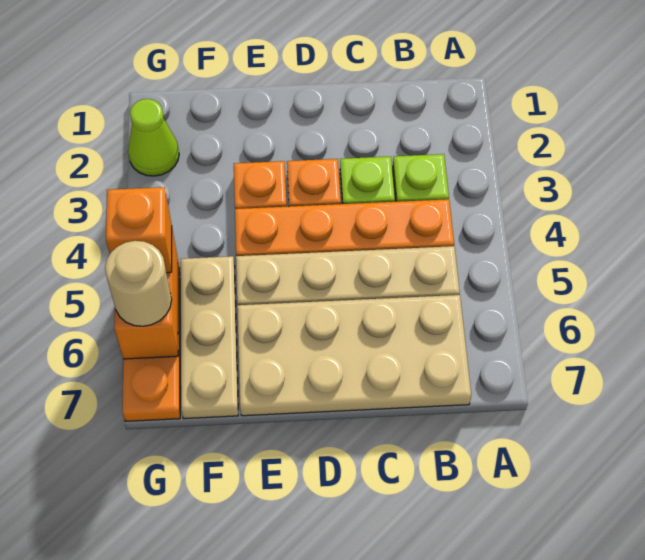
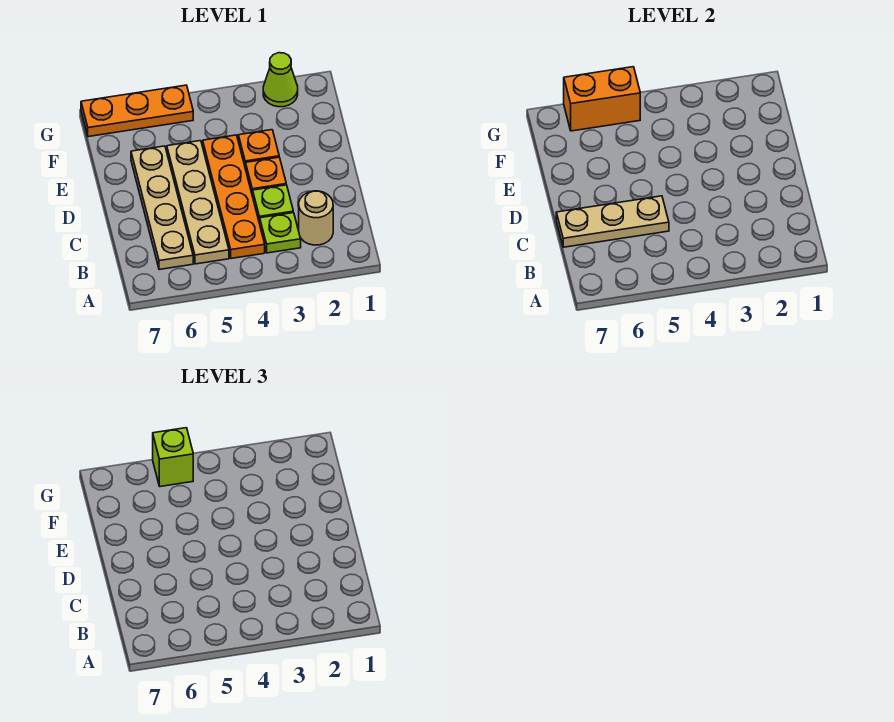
tan plate B6:E7 level 1 -> tan plate B6:E6 level 1
tan plate F5:F7 level 1 -> tan plate C5:C7 level 2
orange brick G5 level 3 -> lime brick G5 level 3
tan round brick G6 level 3 -> tan round brick B2 level 1

